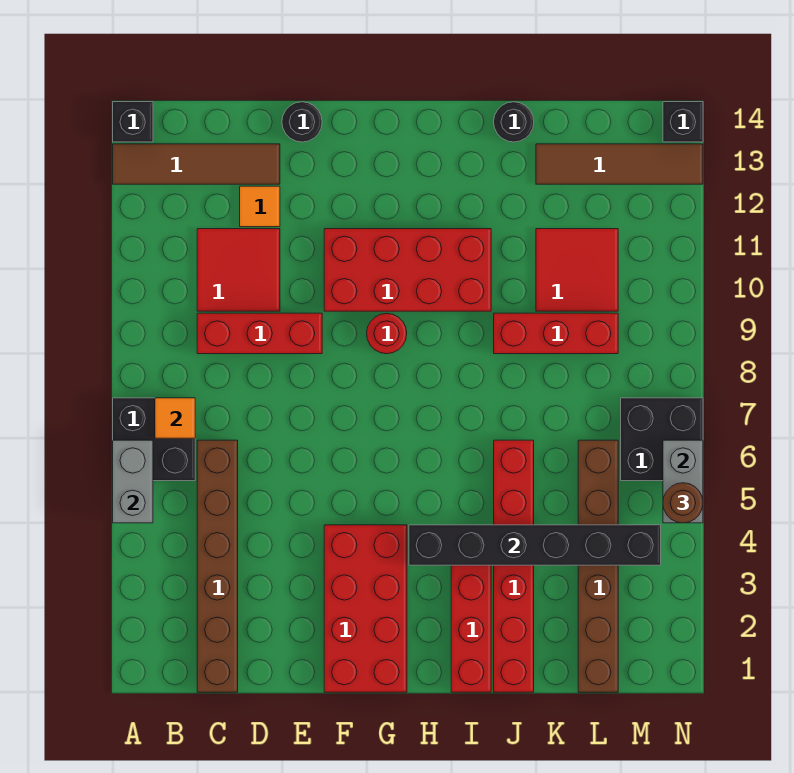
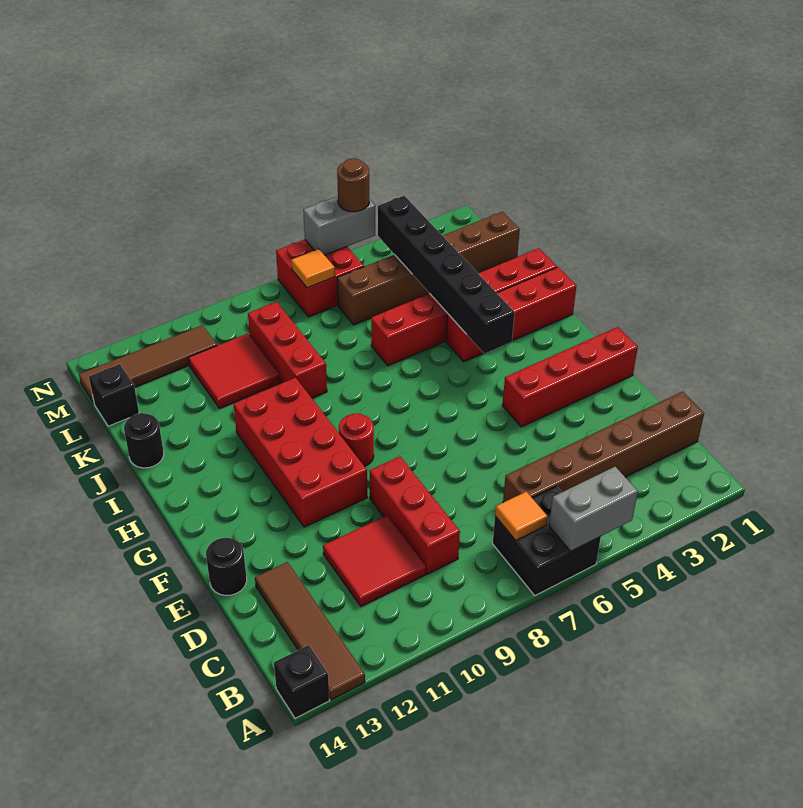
orange tile D12 level 1 -> orange tile M7 level 2
red brick F1:G4 level 1 -> red brick F1:F4 level 1
brown tile K13:N13 level 1 -> brown tile M11:M14 level 1
black brick M6:N7 level 1 -> red brick M6:N7 level 1
black brick N14 level 1 -> black brick L14 level 1

